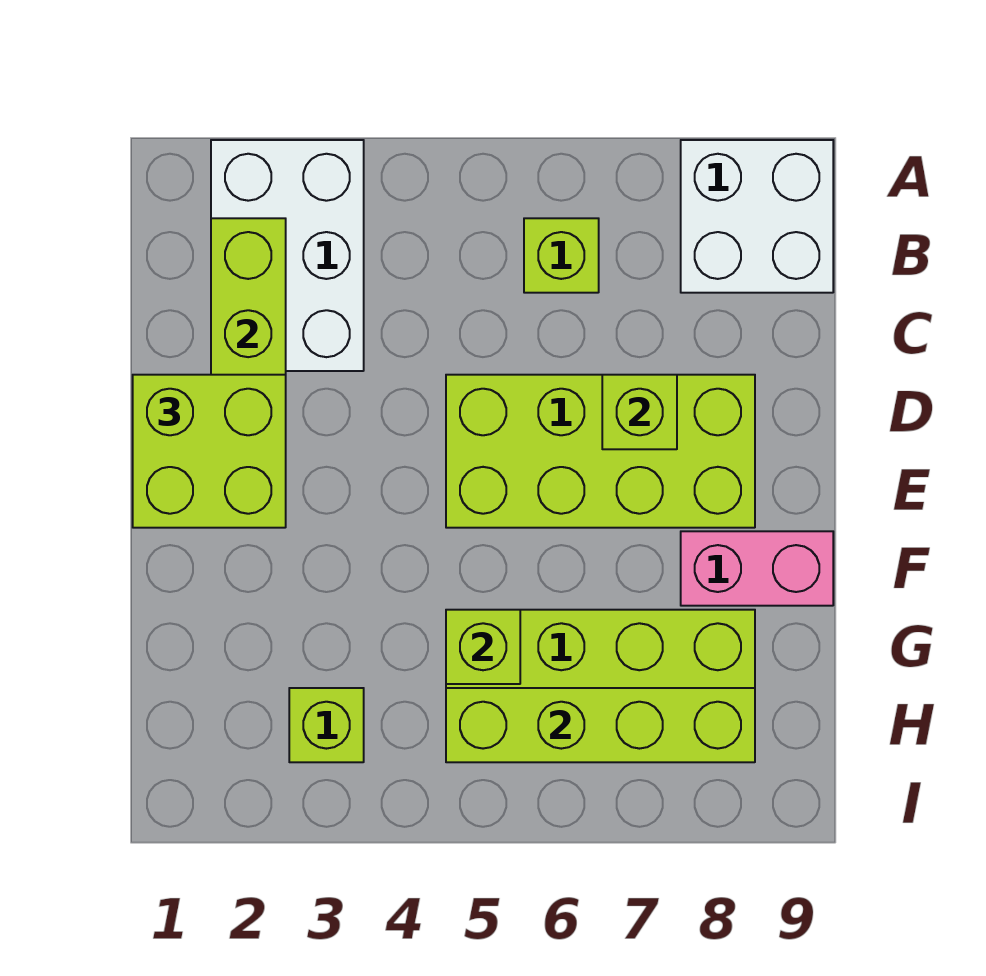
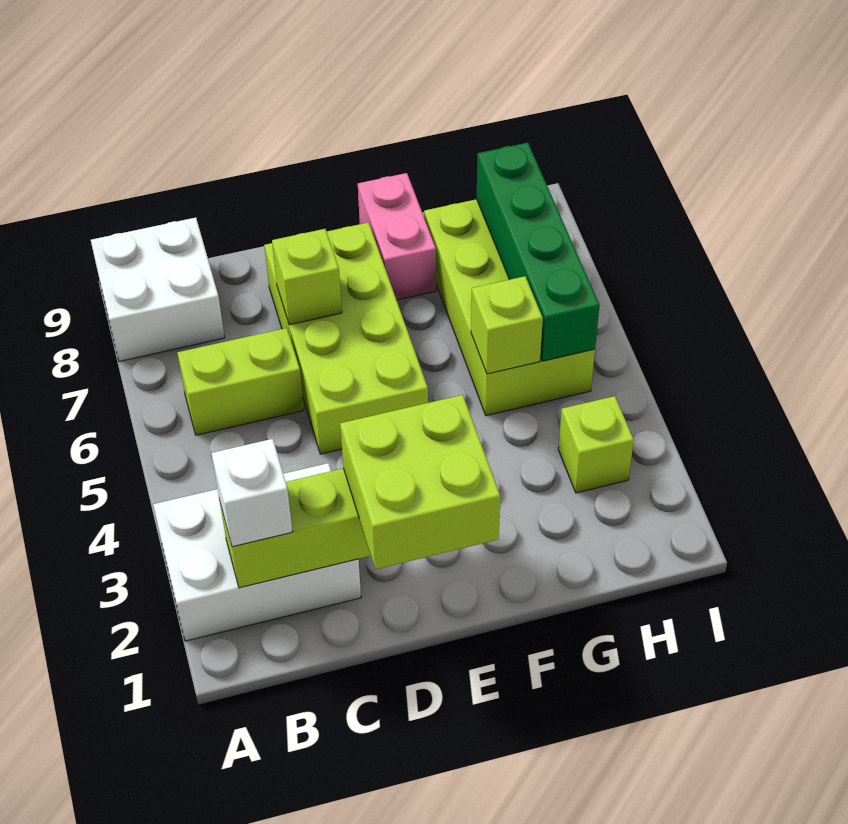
none -> white brick B2 level 3
lime brick B6 level 1 -> lime brick B6:C6 level 1
lime brick H5:H8 level 2 -> green brick H5:H8 level 2

